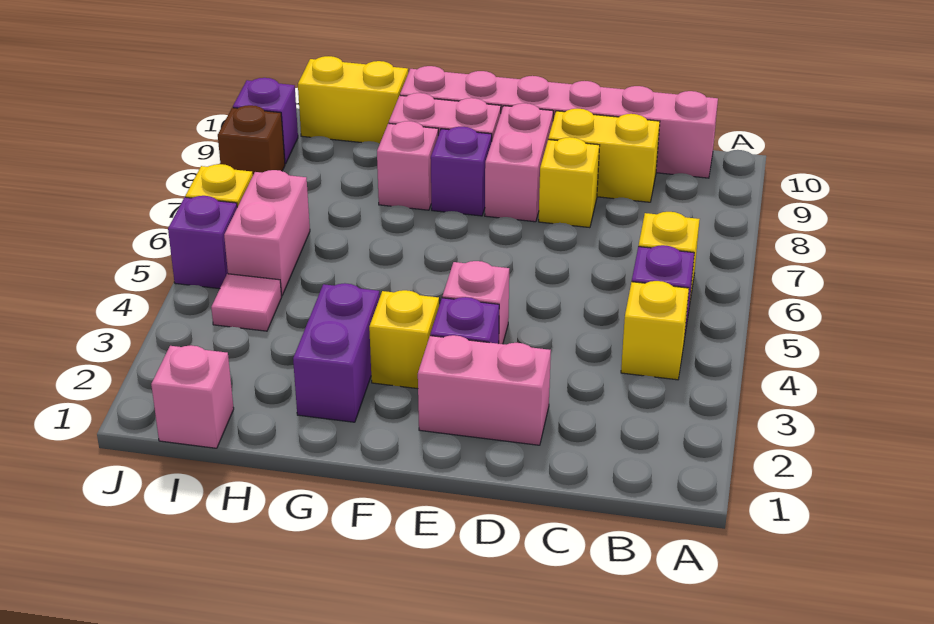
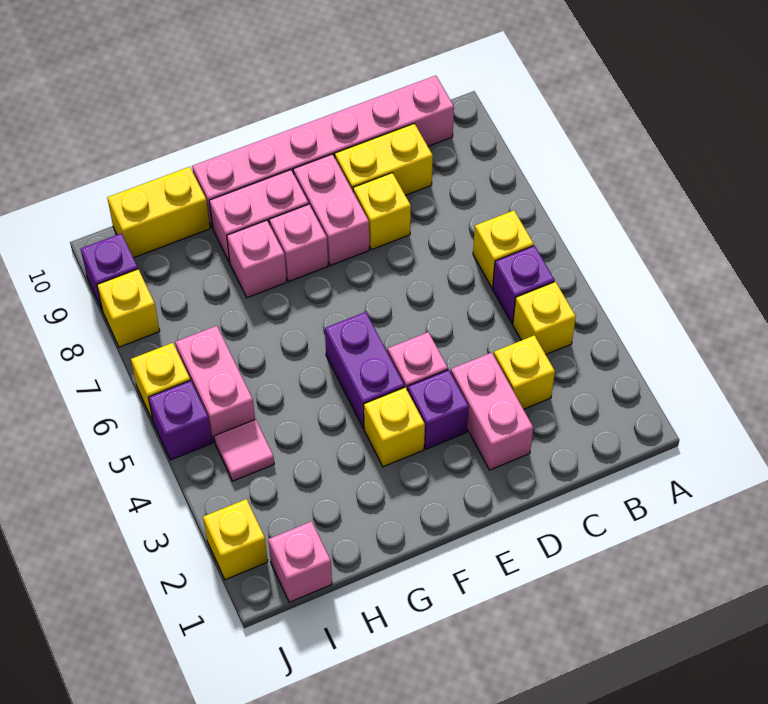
none -> yellow brick C3 level 1
pink brick D2:E2 level 1 -> pink brick D2:D3 level 1
purple brick F8 level 1 -> pink brick F8 level 1
purple brick G2:G3 level 1 -> purple brick F4:F5 level 1
none -> yellow brick J2 level 1
brown brick J8 level 1 -> yellow brick J8 level 1

